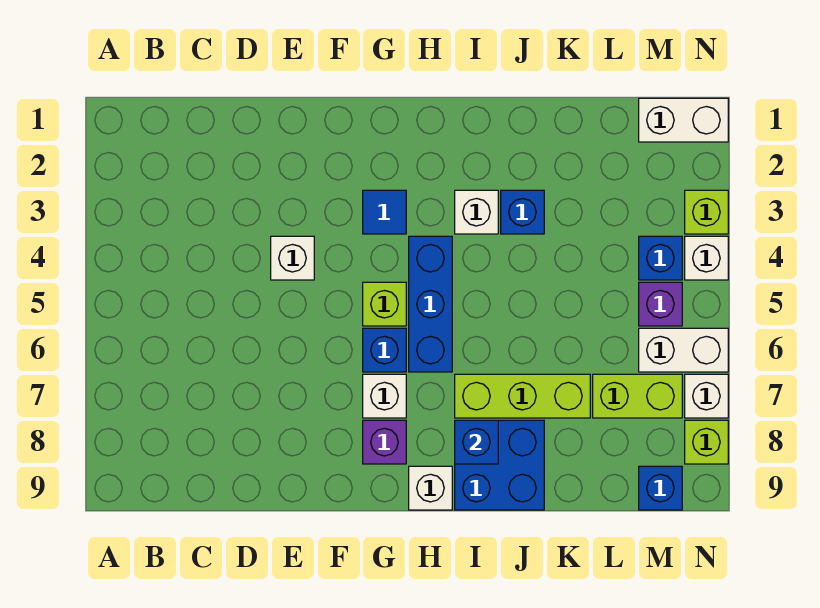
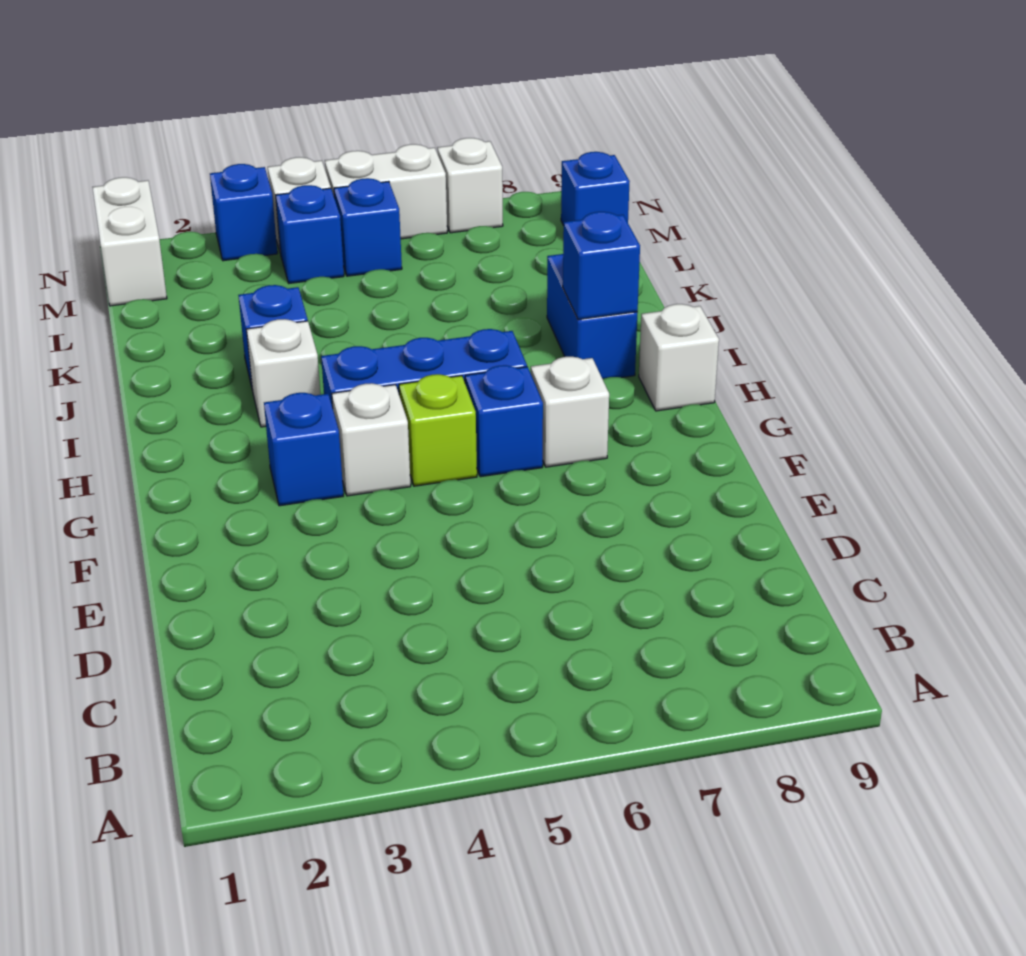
white brick E4 level 1 -> white brick G4 level 1
blue tile G3 level 1 -> blue brick G3 level 1
purple brick G8 level 1 -> none
lime brick I7:K7 level 1 -> none
blue brick I8:J9 level 1 -> blue brick I8:J8 level 1
lime brick L7:M7 level 1 -> none
purple brick M5 level 1 -> blue brick M5 level 1
white brick M6:N6 level 1 -> white brick N5:N6 level 1
lime brick N3 level 1 -> blue brick N3 level 1
lime brick N8 level 1 -> none

